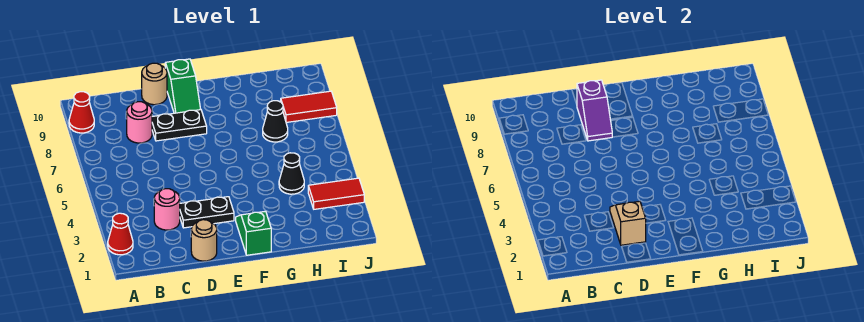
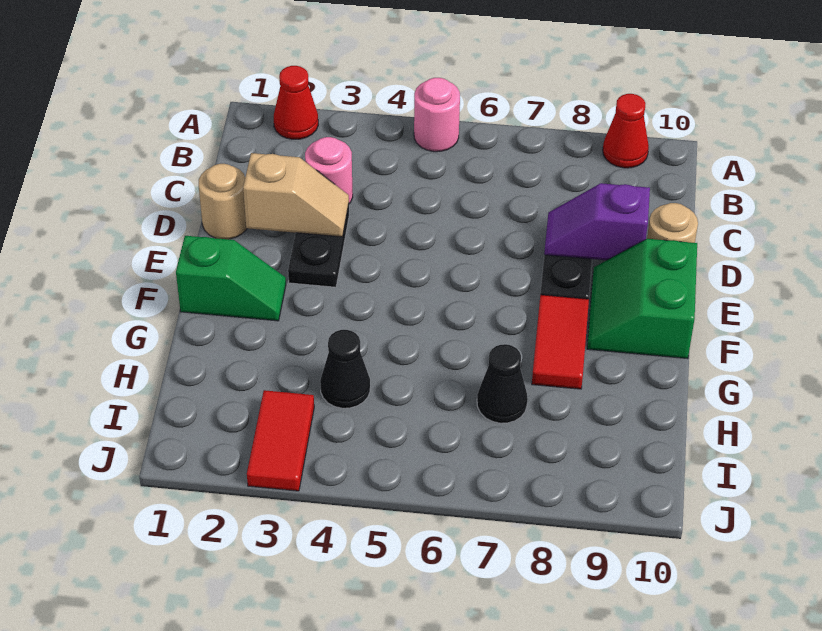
pink round brick C8 level 1 -> pink round brick A5 level 1
green slope E9:E10 level 1 top 10 -> green slope E9:F10 level 1 top 10
red tile I8:J8 level 1 -> red tile F8:G8 level 1

